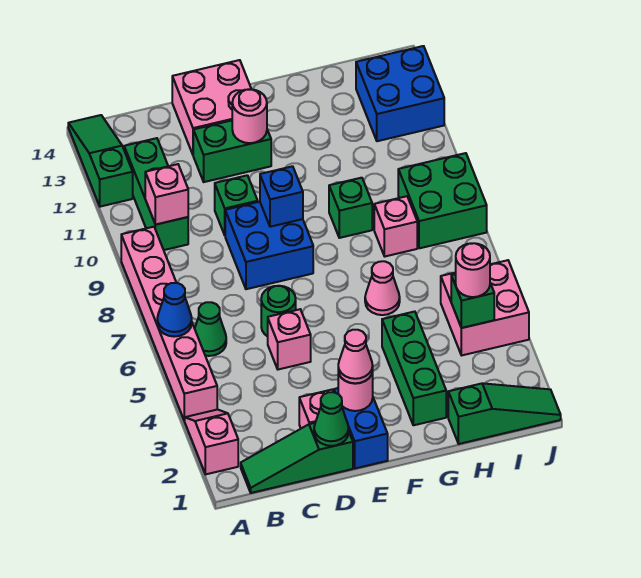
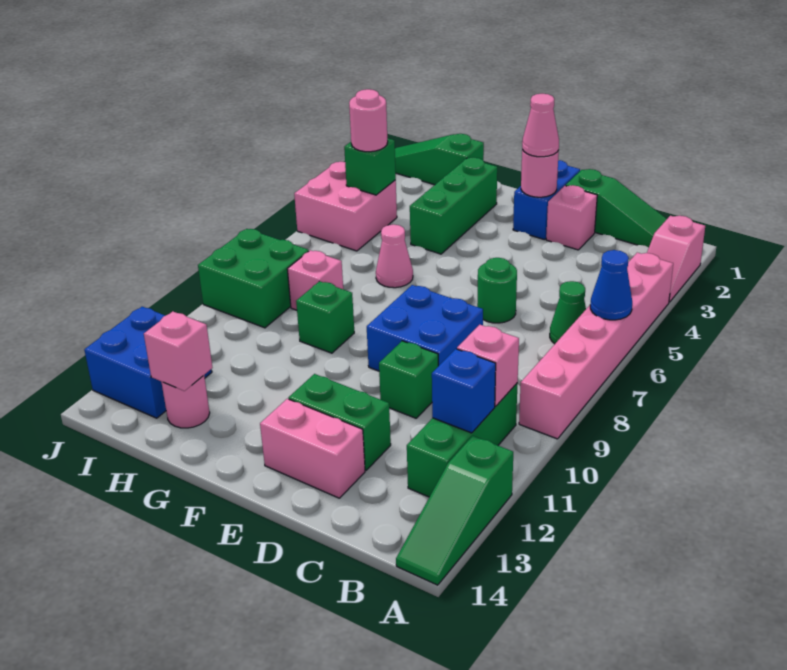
green cone D1 level 2 -> none
pink brick D5 level 1 -> pink brick H13 level 2
pink brick D13:E14 level 1 -> pink brick D13:E13 level 1
blue brick E9 level 2 -> blue brick B11 level 2
pink round brick E12 level 2 -> pink round brick H13 level 1

